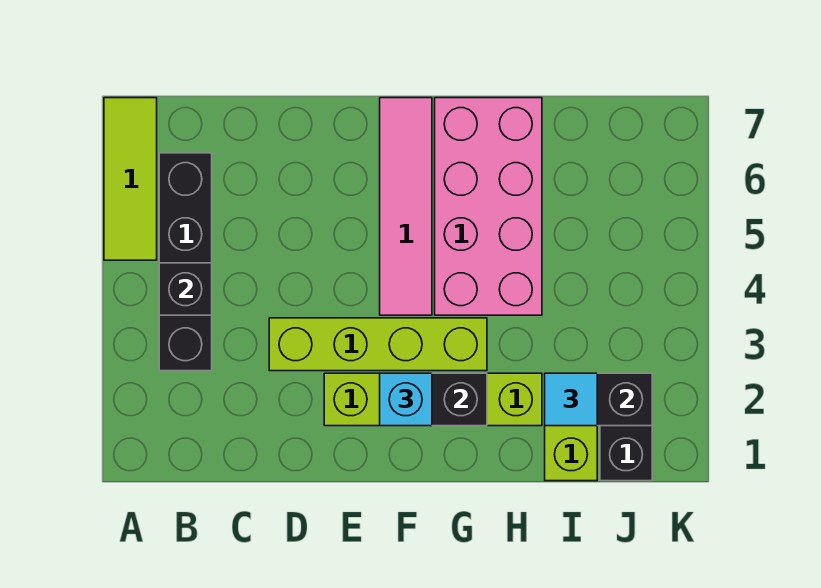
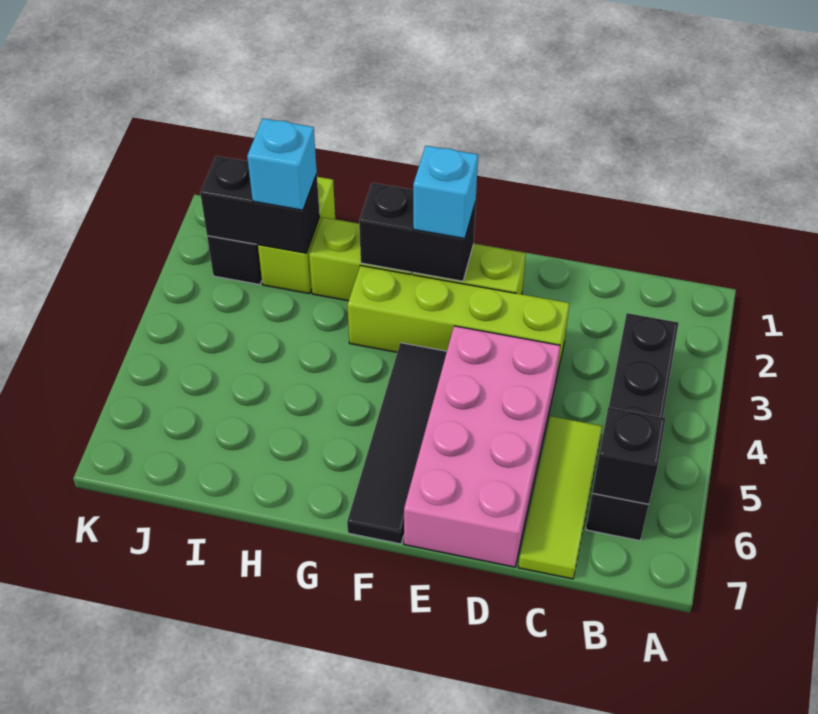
lime tile A5:A7 level 1 -> lime tile C5:C7 level 1
black brick B4 level 2 -> black brick B6 level 2
pink tile F4:F7 level 1 -> black tile F4:F7 level 1
pink brick G4:H7 level 1 -> pink brick D4:E7 level 1
cyan tile I2 level 3 -> cyan brick I2 level 3

